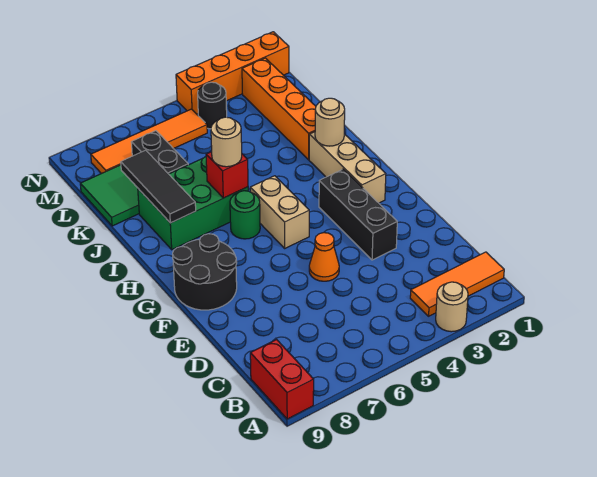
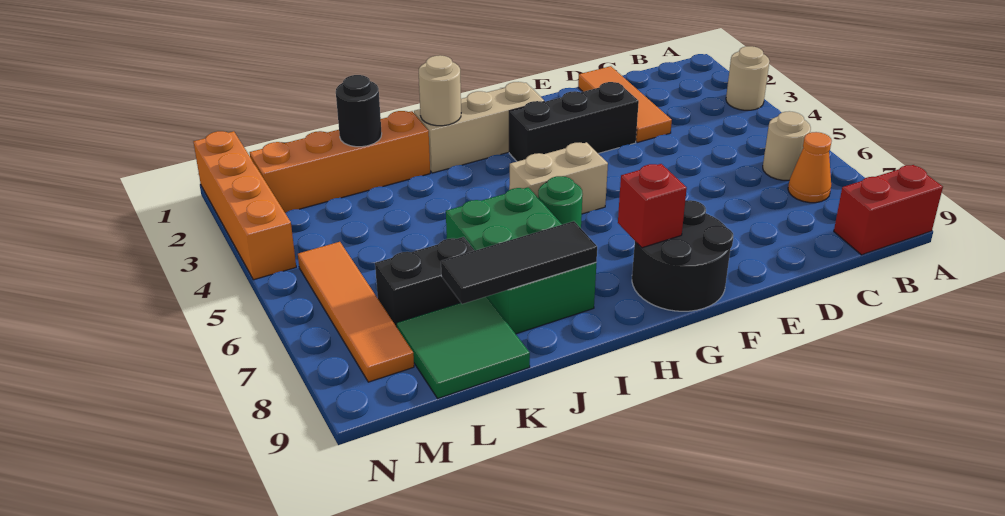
orange tile B1:B3 level 1 -> orange tile D1:D3 level 1
orange cone E5 level 1 -> orange cone B7 level 1
red brick I6 level 2 -> red brick G8 level 2
tan round brick I6 level 3 -> tan round brick B6 level 1
black round brick M4 level 1 -> black round brick K2 level 2

